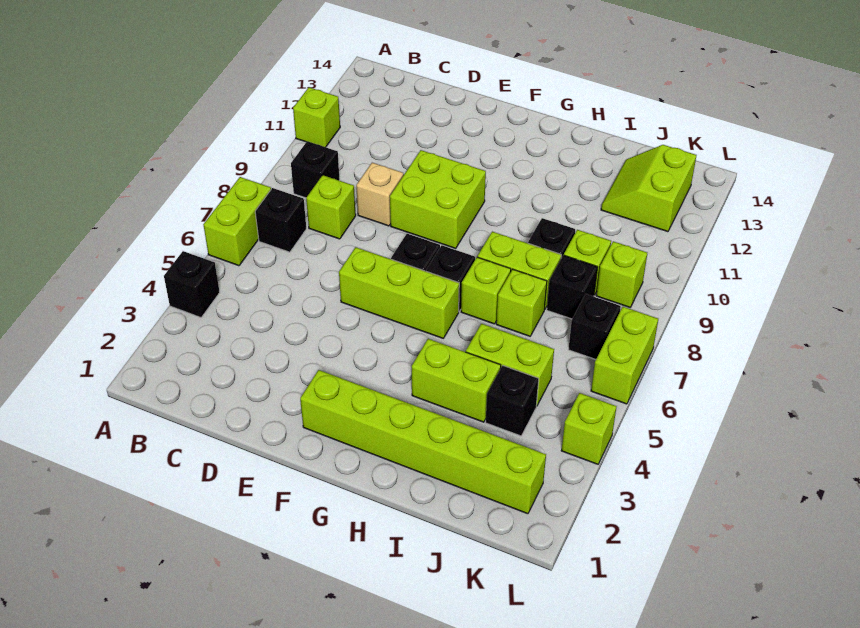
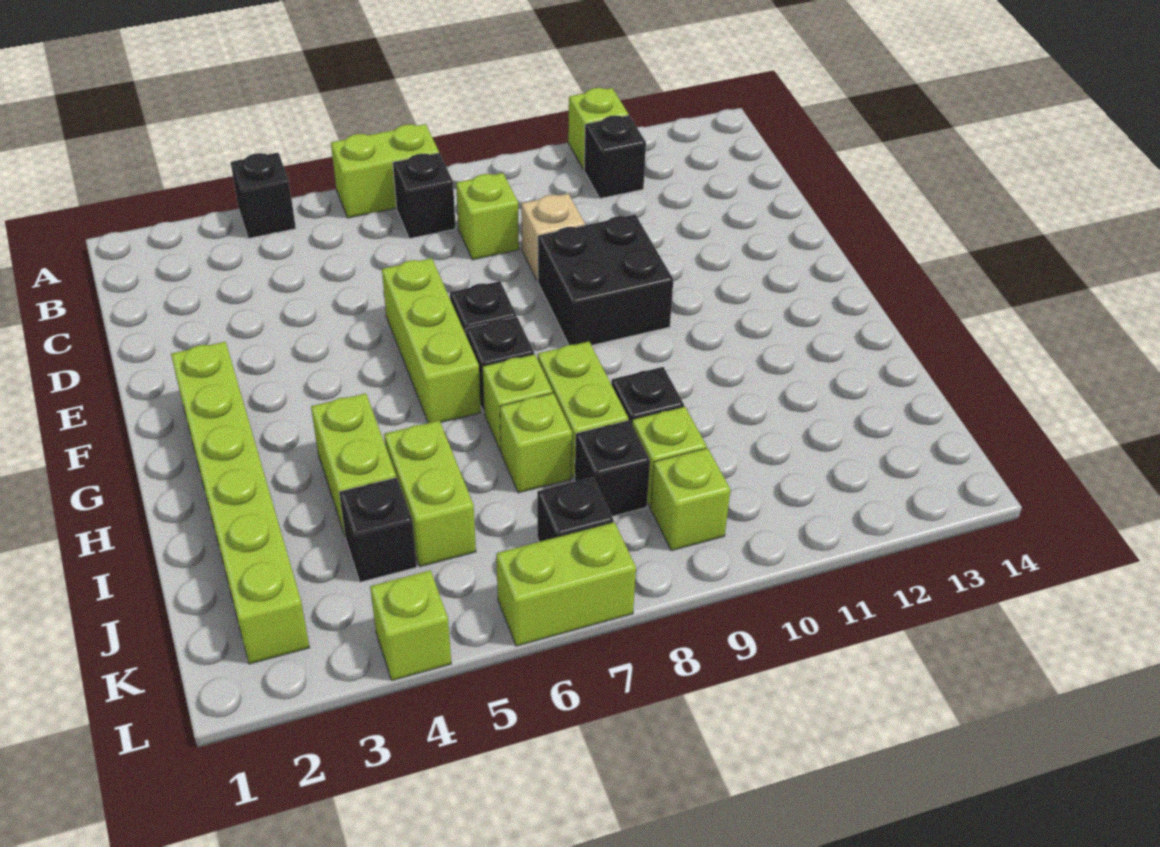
black brick B9 level 1 -> black brick B11 level 1
lime brick E9:F10 level 1 -> black brick E9:F10 level 1
lime slope J12:K13 level 1 top K -> none

